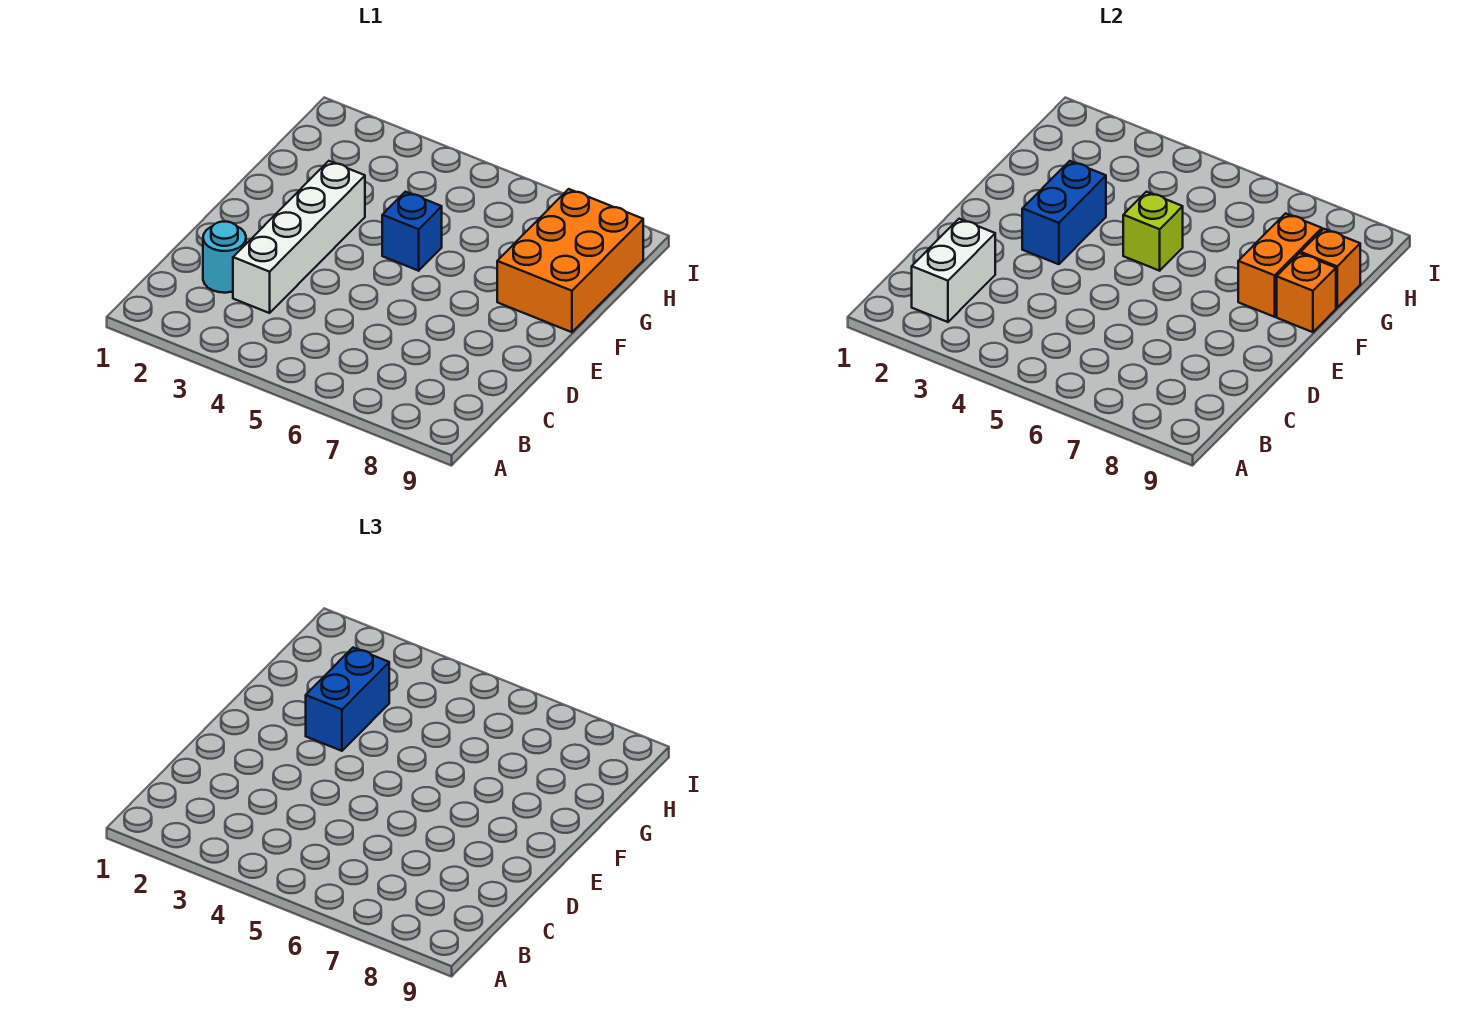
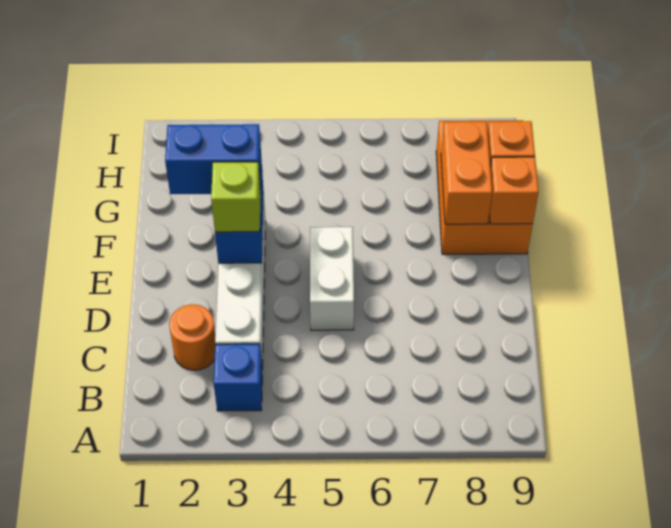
white brick B2:C2 level 2 -> white brick D5:E5 level 1
cyan round brick C2 level 1 -> orange round brick C2 level 1
blue brick F3:G3 level 3 -> blue brick F2:F3 level 3
blue brick F5 level 1 -> blue brick B3 level 1
lime brick F5 level 2 -> lime brick E3 level 3

